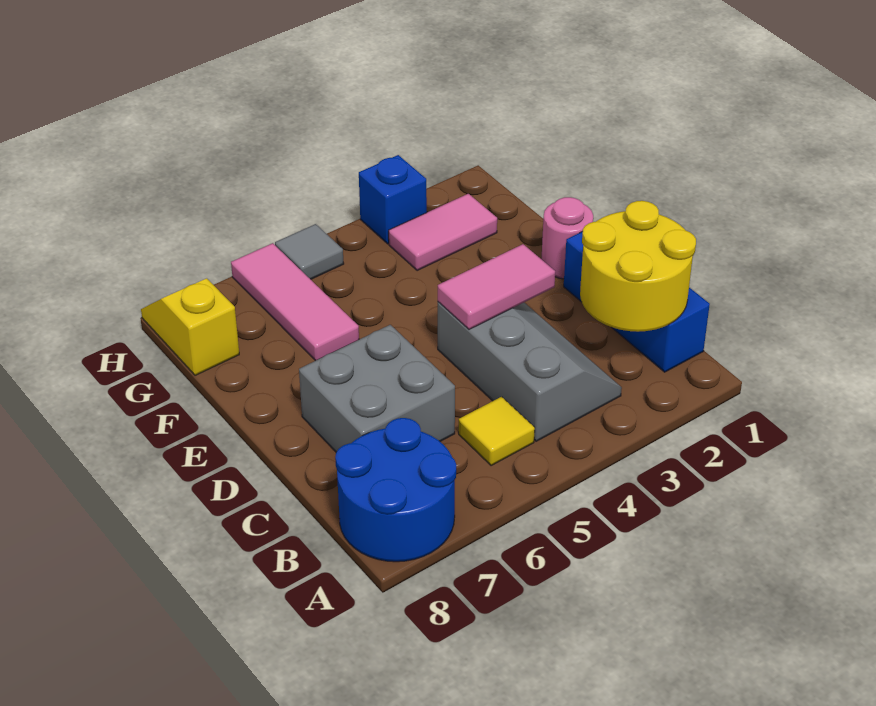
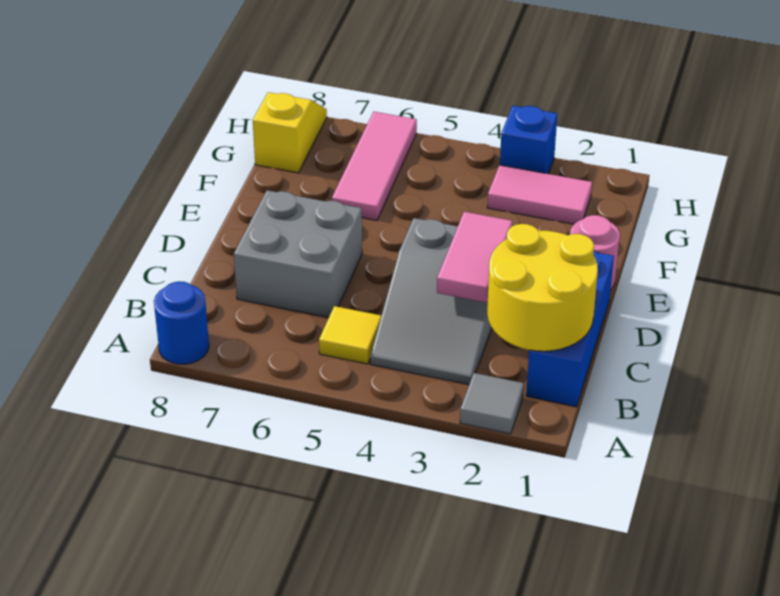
blue round brick A7:B8 level 1 -> blue round brick A8 level 1
grey slope B3:D4 level 1 top 4 -> grey slope B3:D4 level 1 top D
pink tile D3:D4 level 2 -> pink tile C3:D3 level 2
grey tile H5 level 1 -> grey tile A2 level 1

